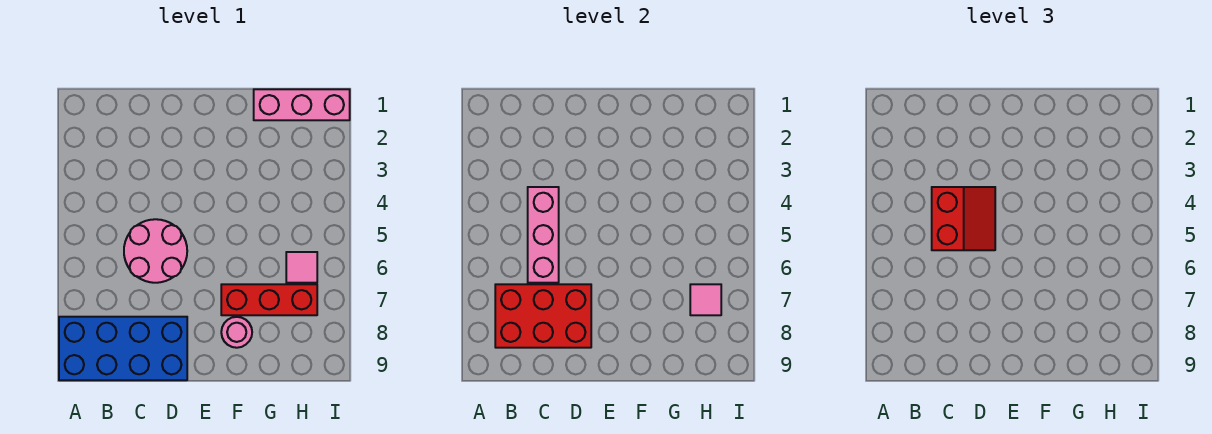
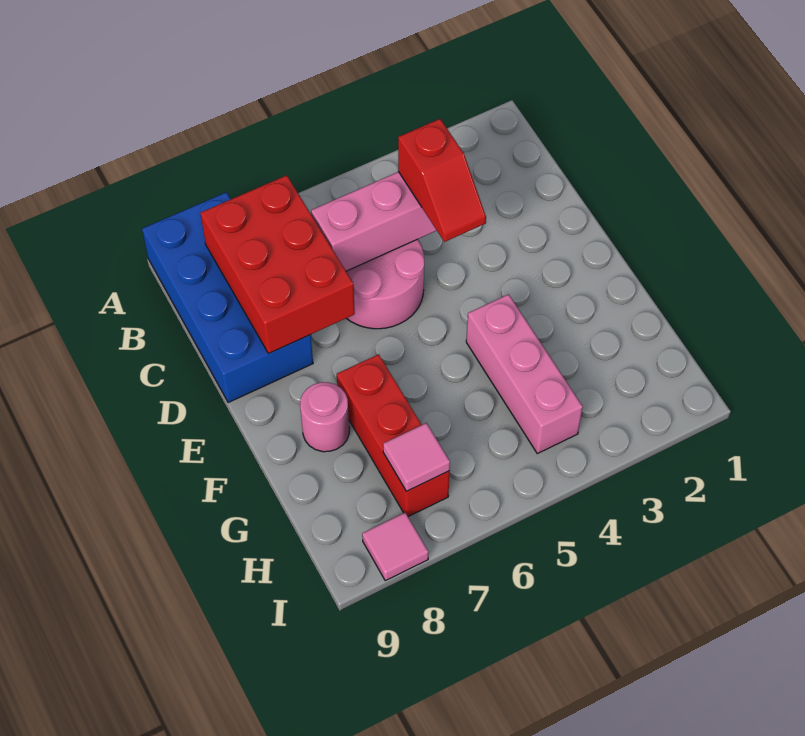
red slope C4:D5 level 3 top C -> red slope C4:D4 level 3 top C
pink brick G1:I1 level 1 -> pink brick F4:H4 level 1
pink tile H6 level 1 -> pink tile I8 level 1

